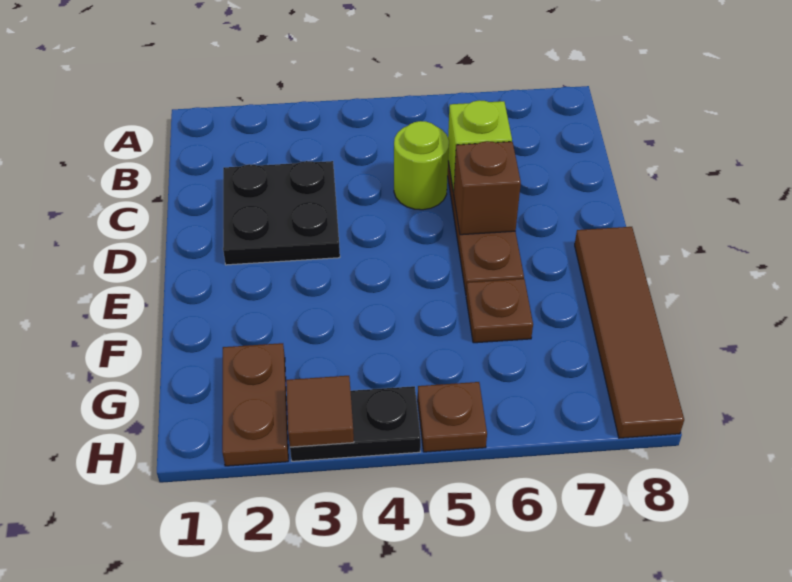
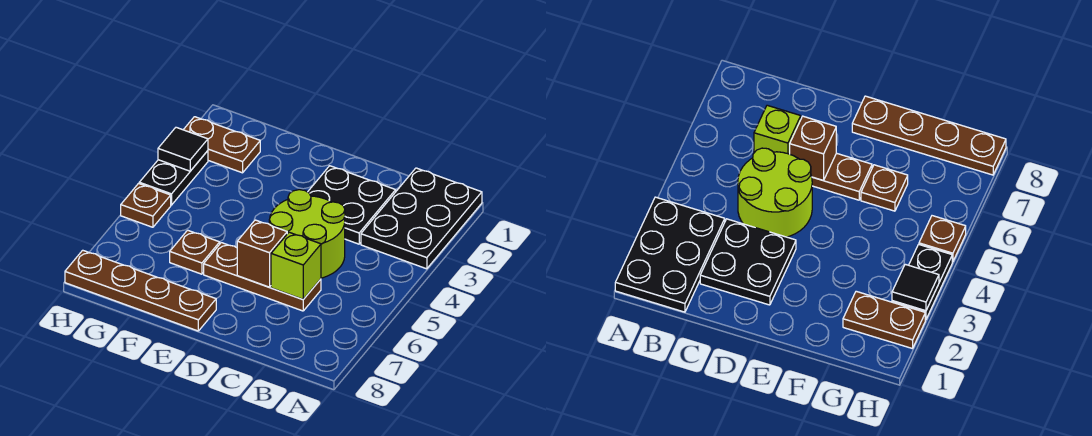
none -> black plate A1:B3 level 1
lime round brick C5 level 1 -> lime round brick C4:D5 level 1
brown tile E8:H8 level 1 -> brown plate E8:H8 level 1
brown tile H3 level 2 -> black tile H3 level 2

